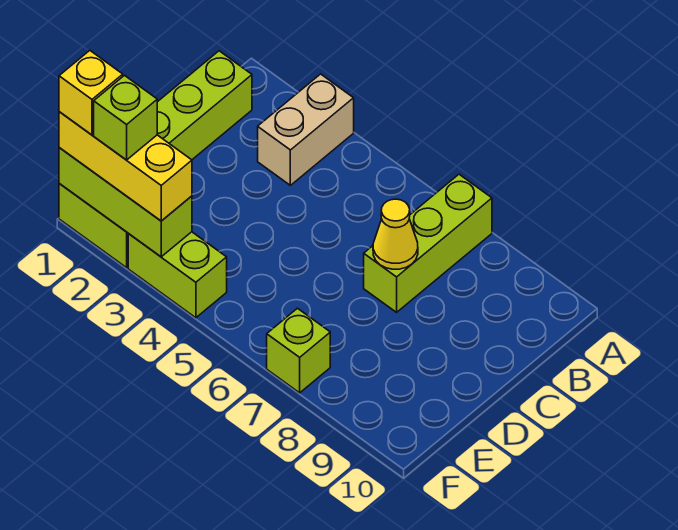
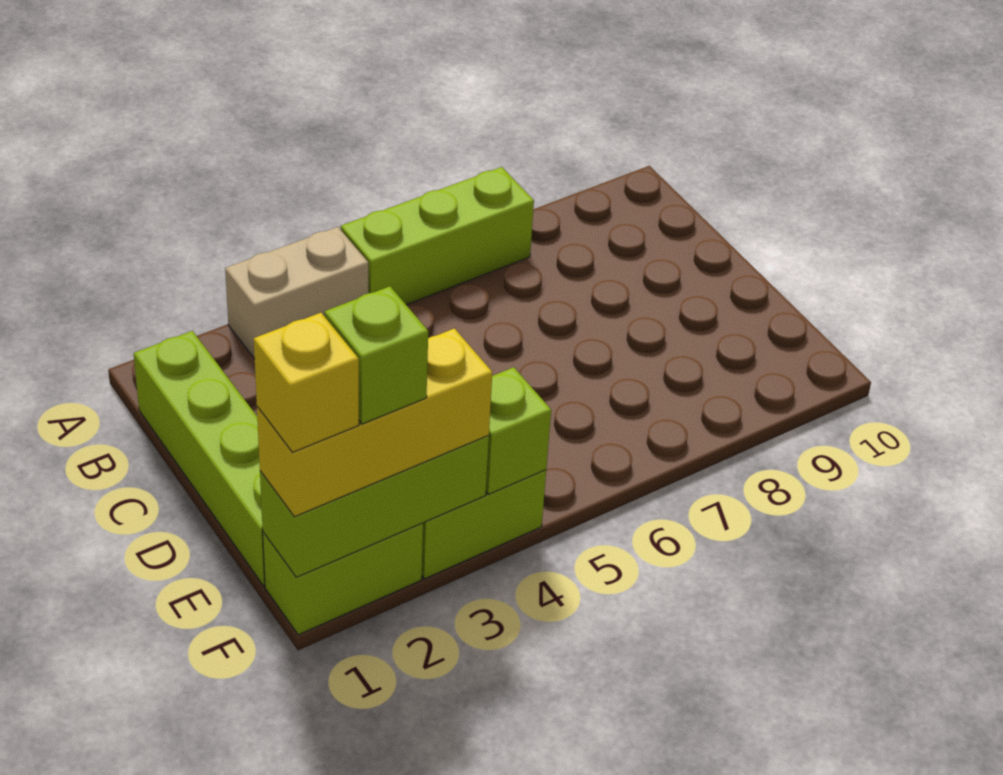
tan brick A3:B3 level 1 -> tan brick A3:A4 level 1
lime brick A7:C7 level 1 -> lime brick A5:A7 level 1
yellow cone C7 level 2 -> none
lime brick F7 level 1 -> lime brick F4 level 2

